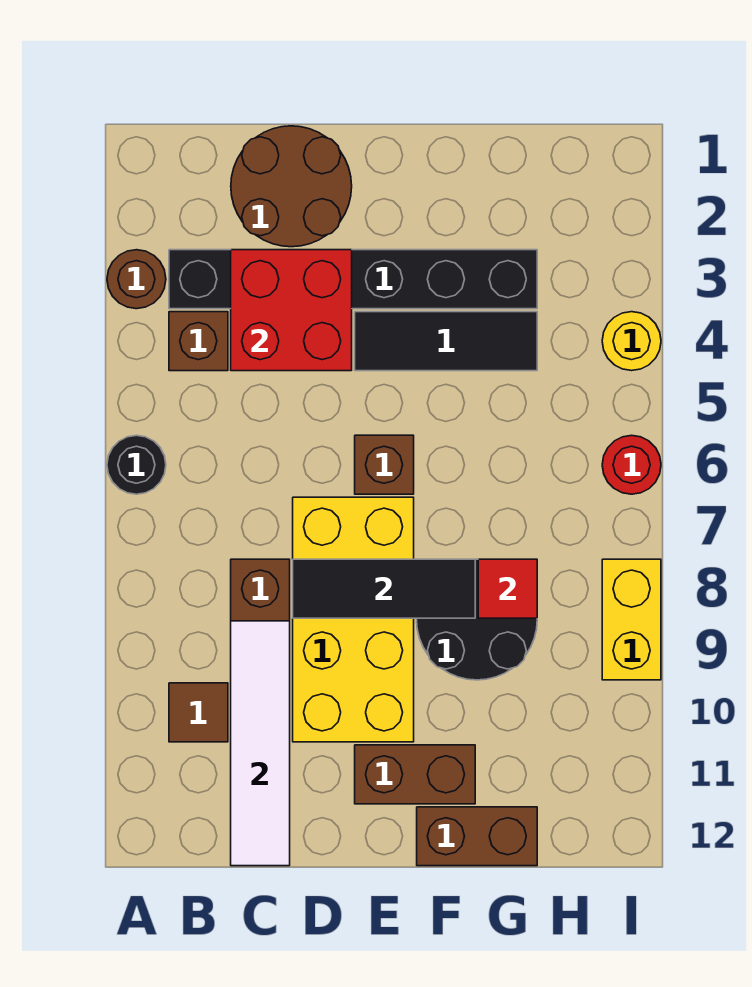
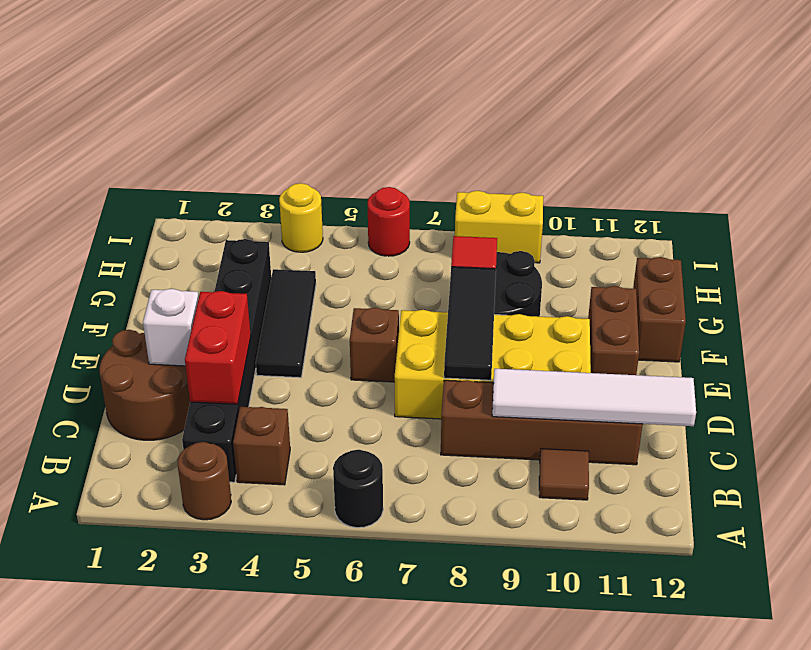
red brick C3:D4 level 2 -> red brick C3:D3 level 2
none -> white brick D2 level 2

